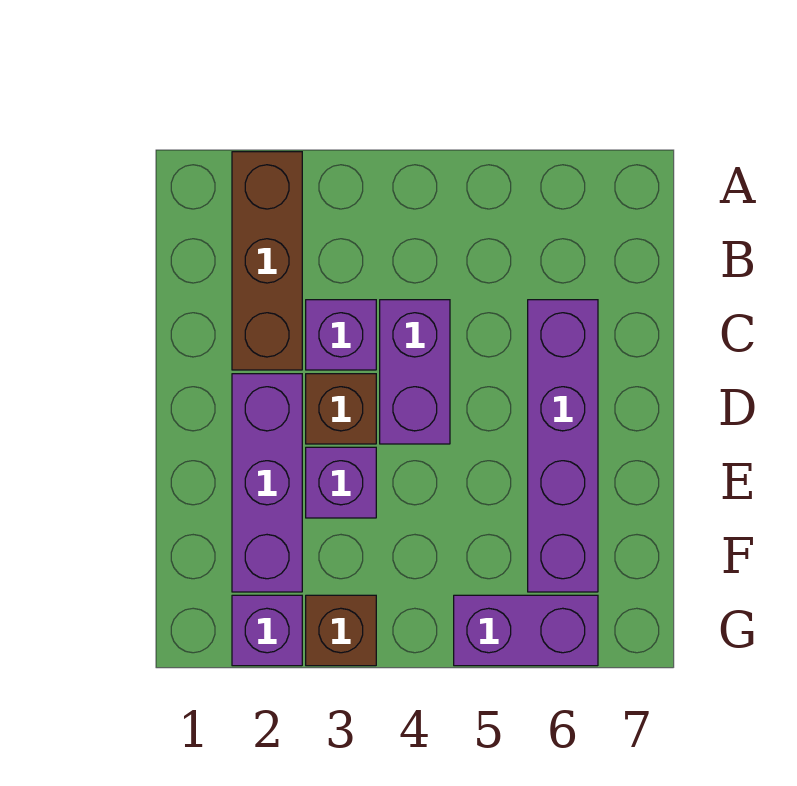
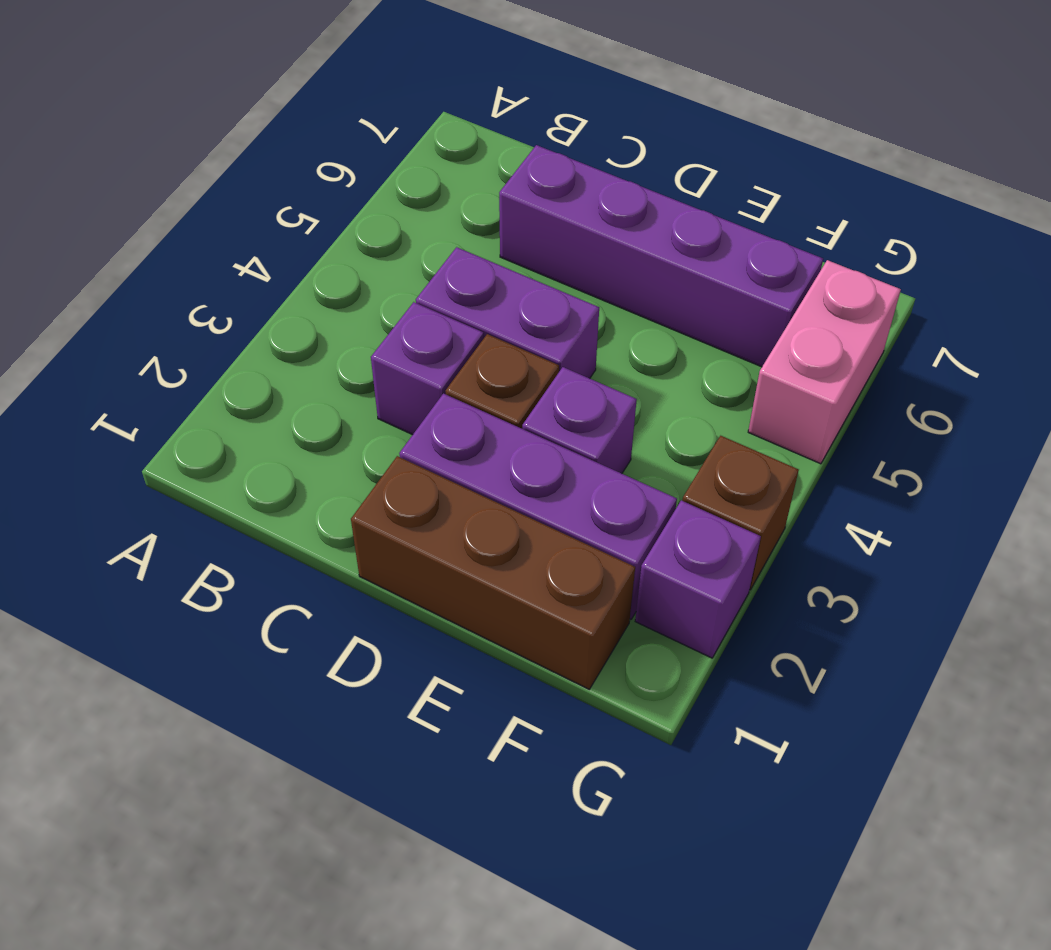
brown brick A2:C2 level 1 -> brown brick D1:F1 level 1
purple brick G5:G6 level 1 -> pink brick G5:G6 level 1

